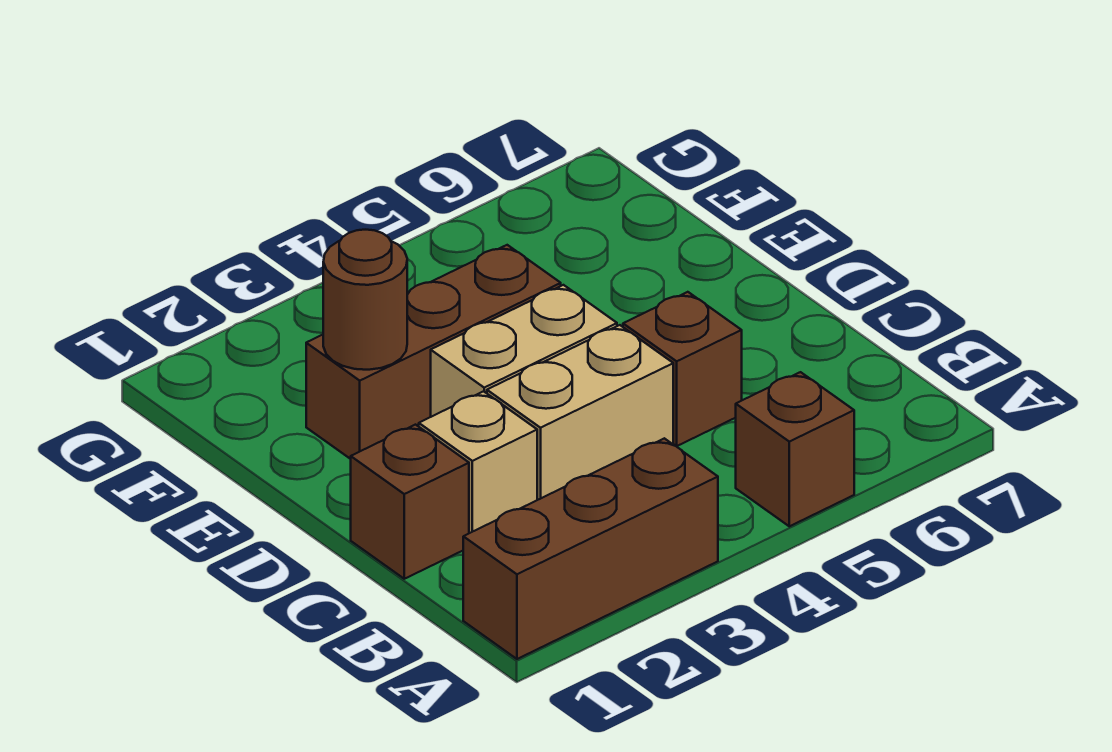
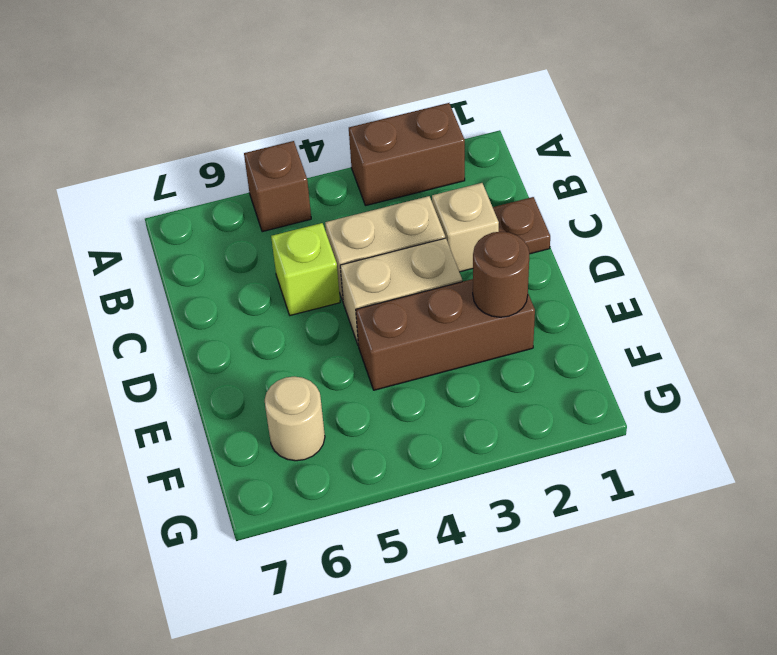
brown brick A1:A3 level 1 -> brown brick A2:A3 level 1
brown brick C1 level 1 -> brown plate C1 level 1
brown brick C5 level 1 -> lime brick C5 level 1
none -> tan round brick F6 level 1

